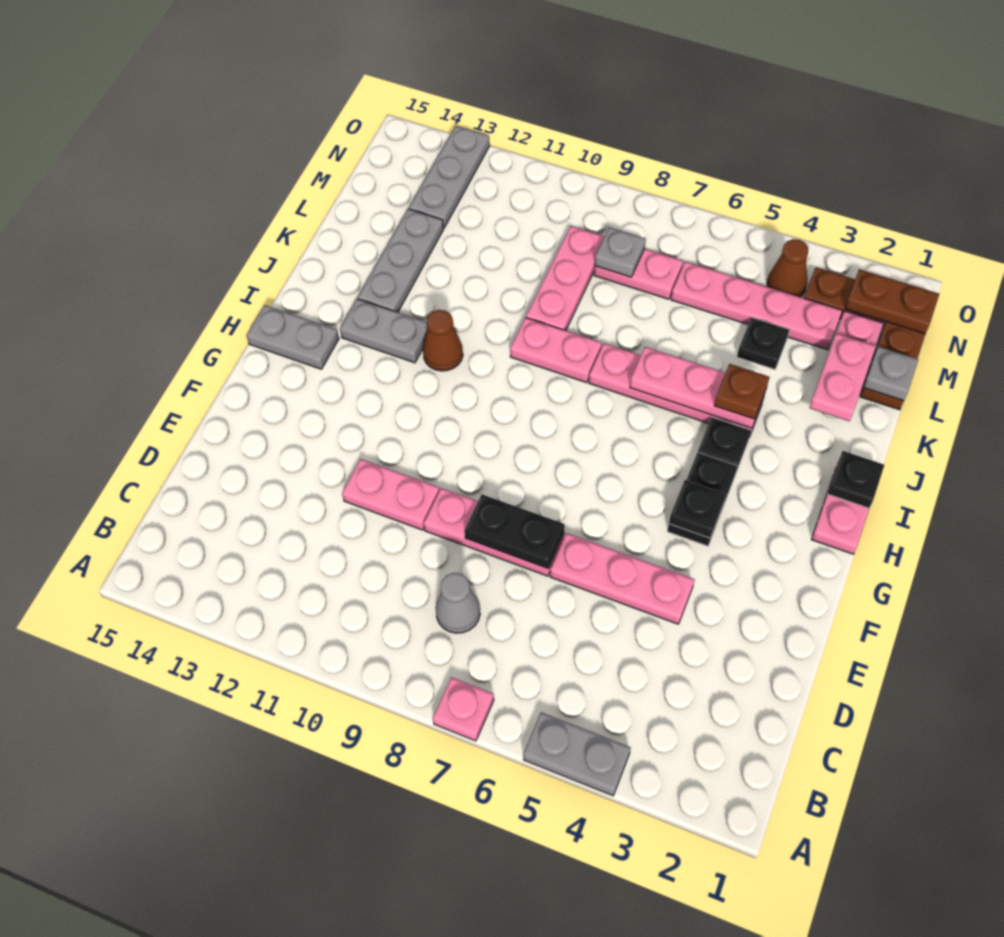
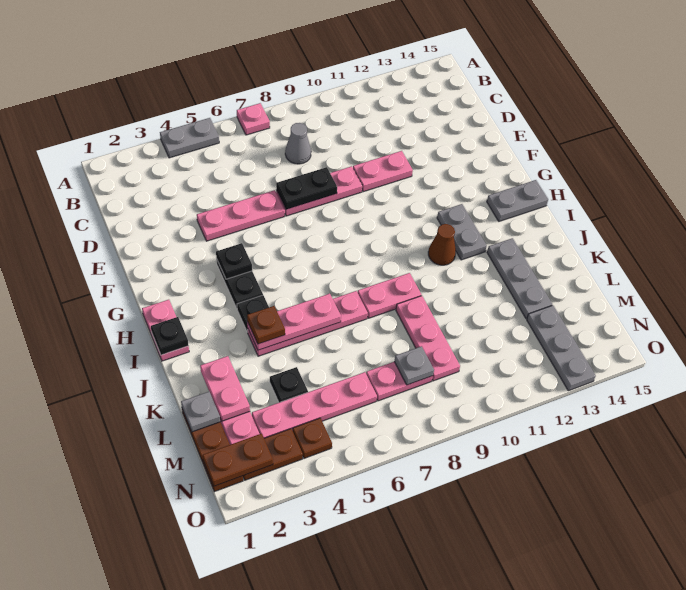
grey plate I12:I13 level 1 -> grey plate H12:I12 level 1
brown cone N4 level 1 -> brown plate N4 level 1

